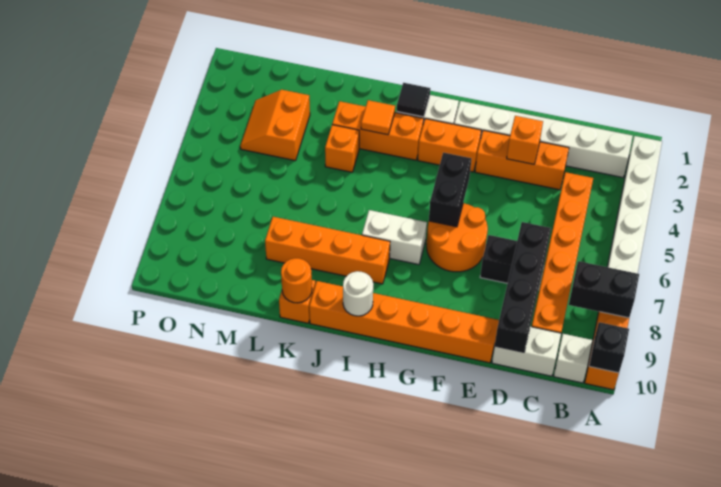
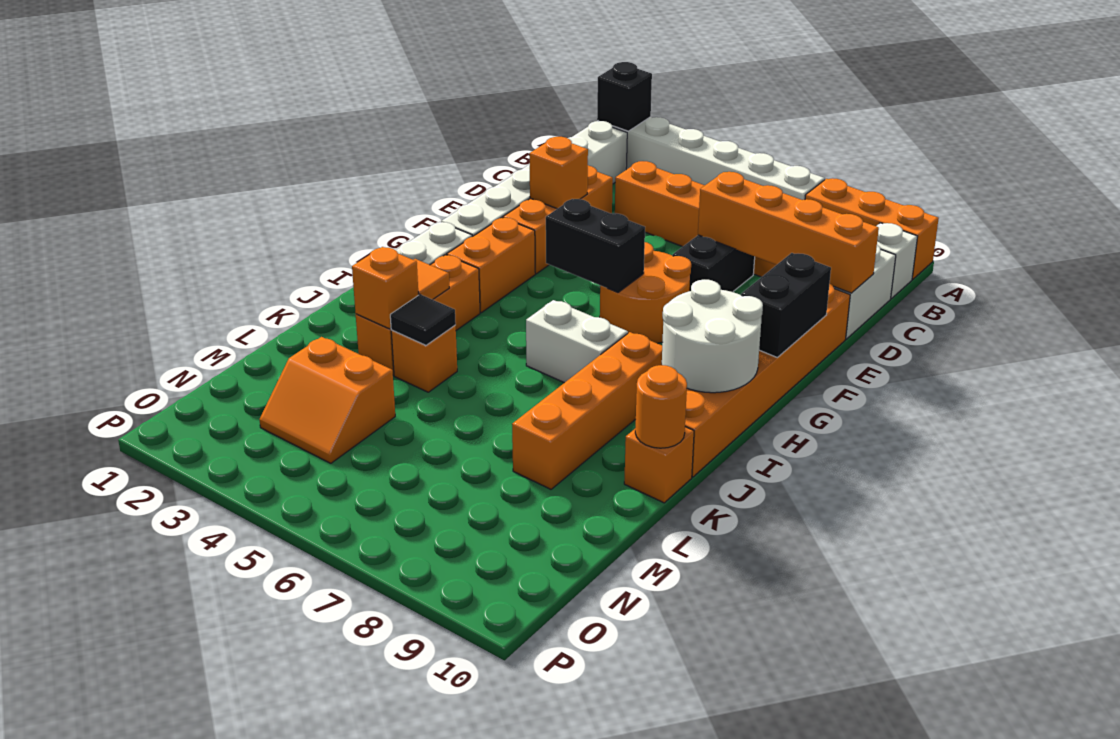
black brick A8:B8 level 2 -> black brick F10:G10 level 2
black brick A10 level 2 -> black brick A2 level 2
black brick D7:D10 level 2 -> orange brick D7:D10 level 2
white brick H7:I7 level 1 -> white brick I6:I7 level 1
black tile I2 level 2 -> black tile K4 level 2
white round brick I10 level 2 -> white round brick H9:I10 level 2
none -> orange brick K3 level 2

